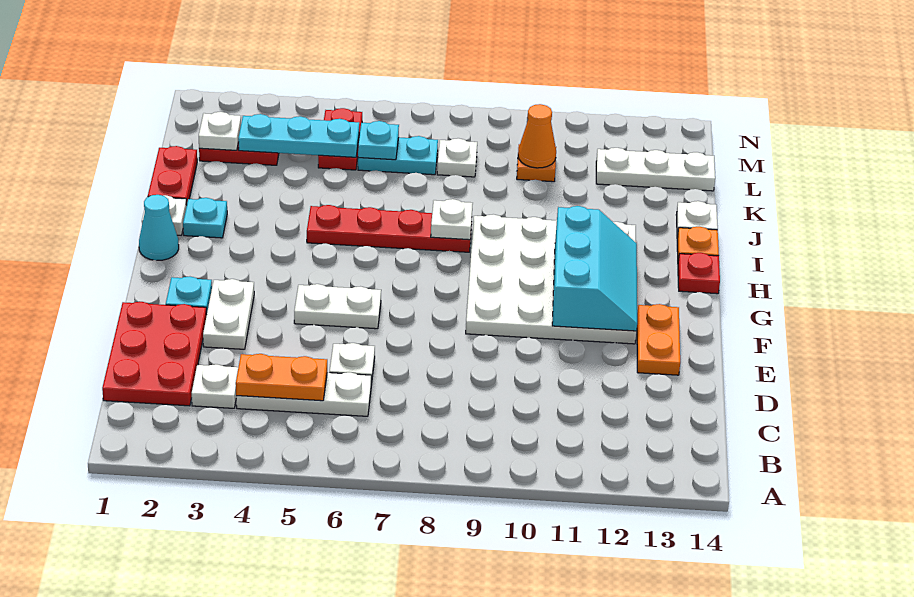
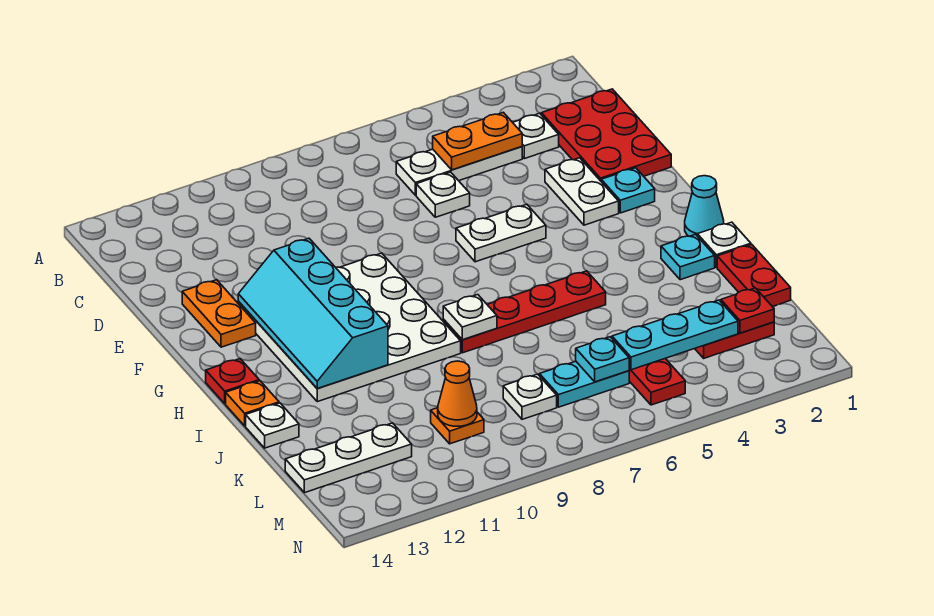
cyan slope F11:H12 level 2 top 11 -> cyan slope F11:I12 level 2 top 11
white plate L2 level 2 -> red plate L2 level 2

